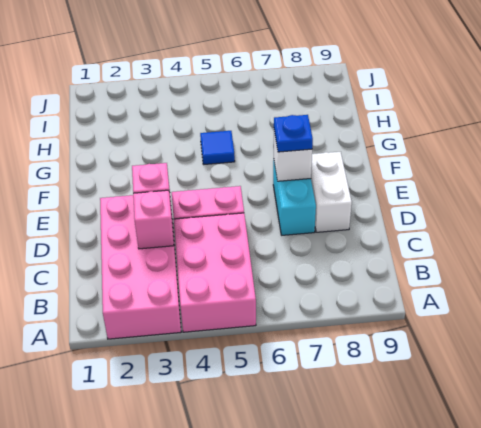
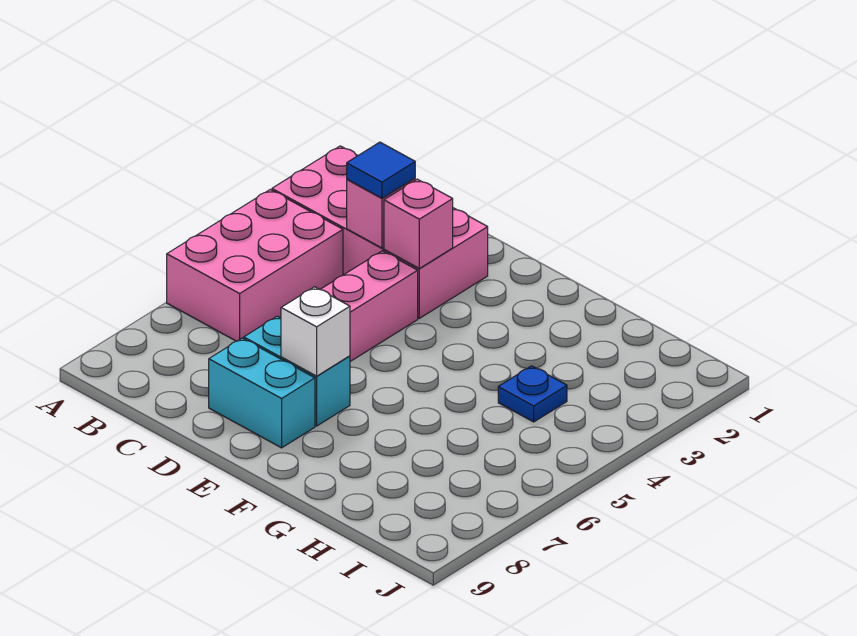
pink brick A4:C5 level 1 -> pink brick A4:B6 level 1
white brick D8:E8 level 1 -> cyan brick D8:E8 level 1
blue plate E7 level 3 -> blue plate H4 level 1
blue tile G5 level 1 -> blue tile C3 level 3

